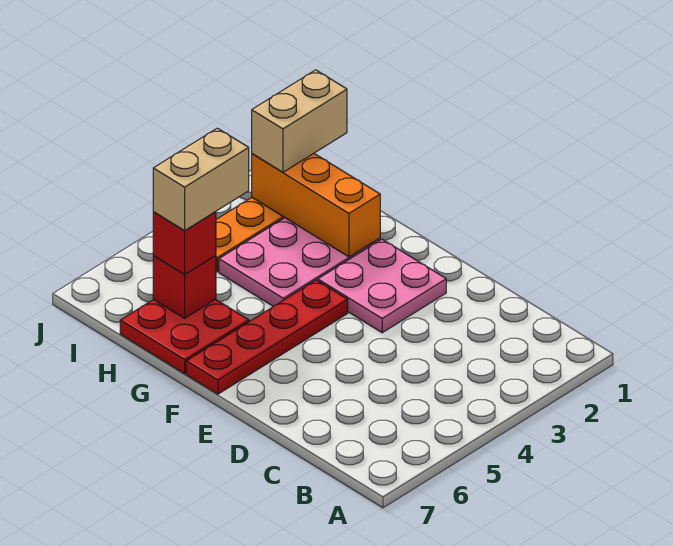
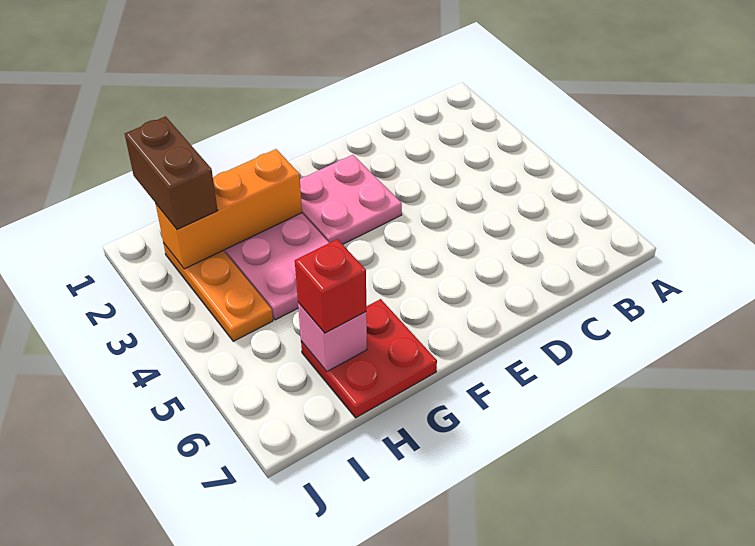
red plate F4:F7 level 1 -> none
tan brick H5:H6 level 4 -> none
red brick H6 level 2 -> pink brick H6 level 2
tan brick I1:I2 level 3 -> brown brick I1:I2 level 3

